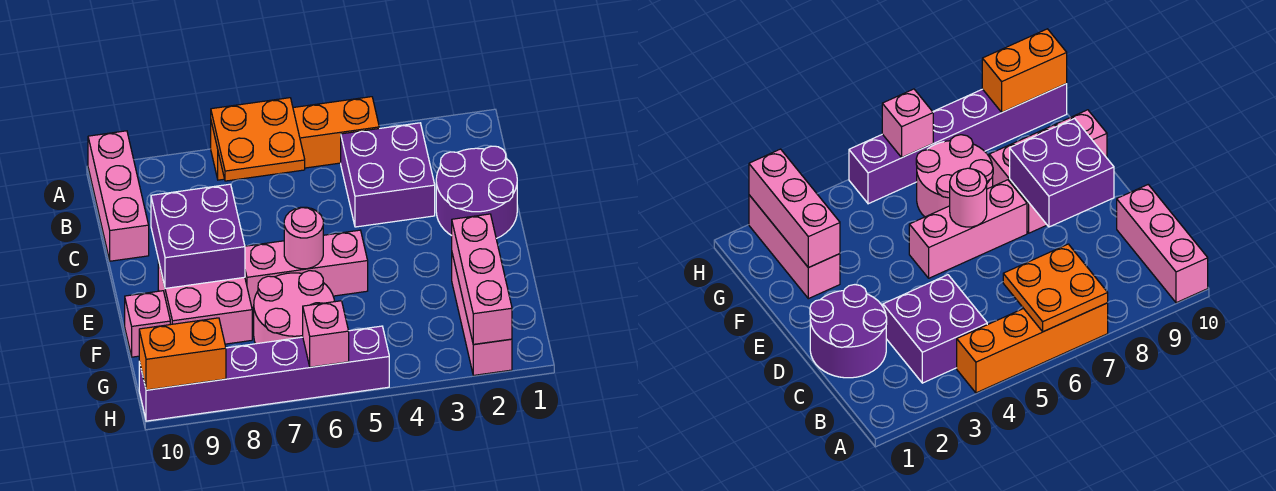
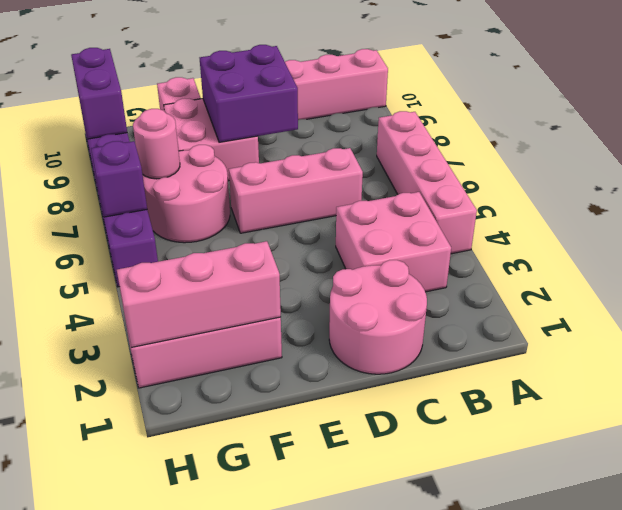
orange brick A4:A7 level 1 -> pink brick A4:A7 level 1
orange plate A6:B7 level 2 -> none
purple brick B3:C4 level 1 -> pink brick B3:C4 level 1
purple round brick C1:D2 level 1 -> pink round brick C1:D2 level 1
pink brick E5:E7 level 1 -> pink brick C6:E6 level 1
pink round brick E6 level 2 -> pink round brick G7 level 2
pink brick H6 level 2 -> purple brick H6 level 2
orange brick H9:H10 level 2 -> purple brick H9:H10 level 2

